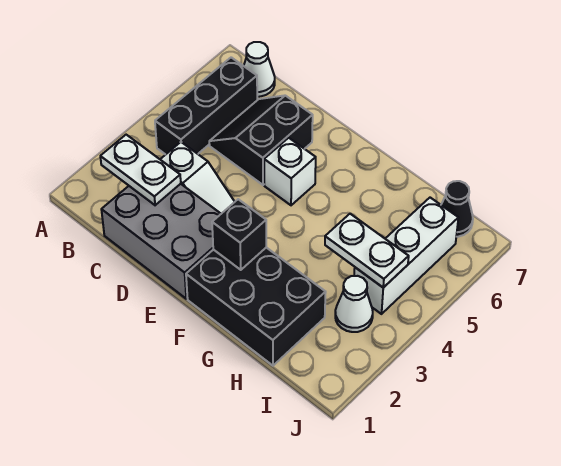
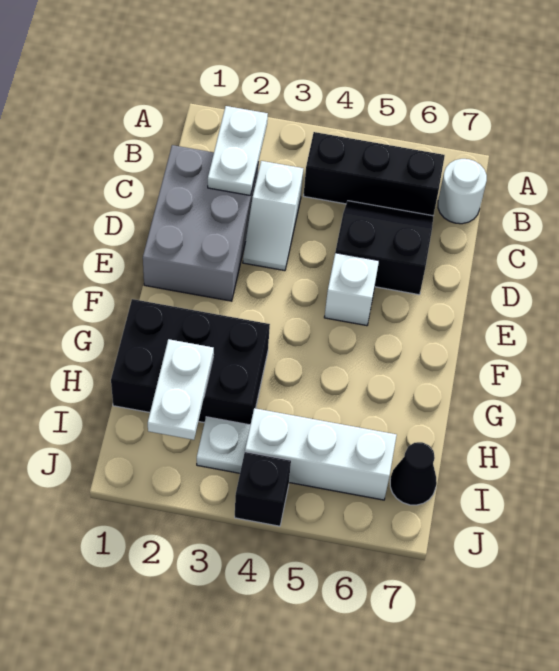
white cone B7 level 1 -> white round brick B7 level 1
black brick F1:H2 level 1 -> black brick G1:H3 level 1
black brick F2 level 2 -> black brick J4 level 1
white plate H4:I4 level 2 -> white plate H2:I2 level 2
white cone I3 level 1 -> white plate I3 level 1

